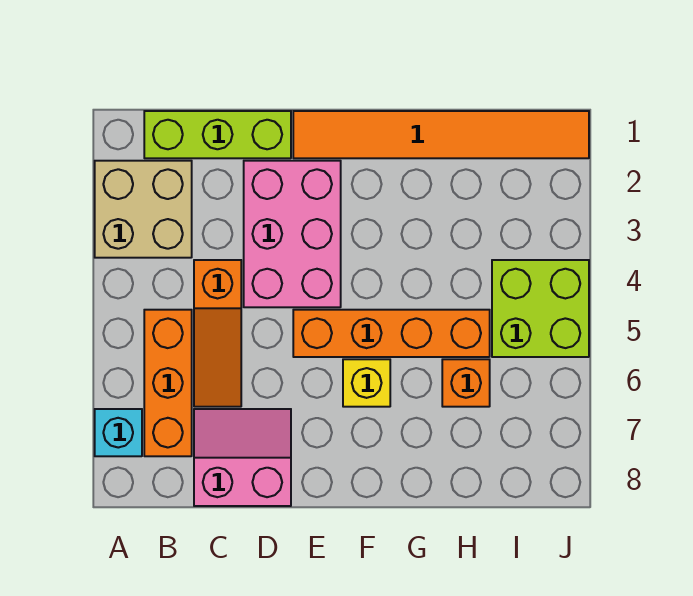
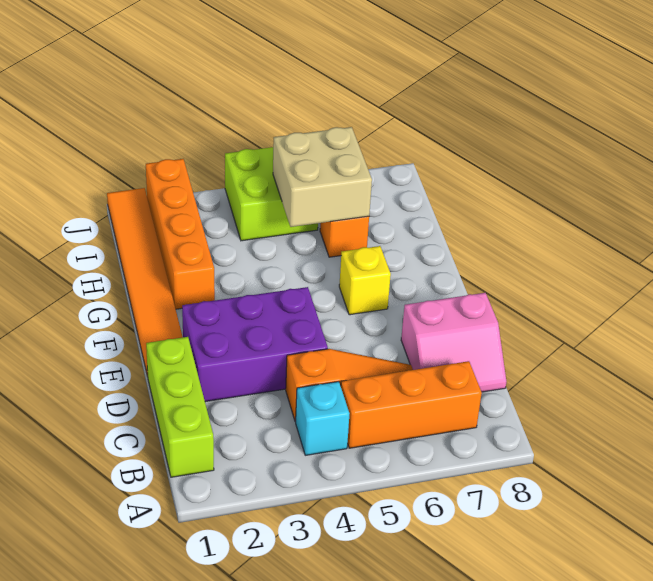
tan brick A2:B3 level 1 -> tan brick H5:I6 level 2
cyan brick A7 level 1 -> cyan brick B4 level 1
pink slope C7:D8 level 1 top 8 -> pink slope C7:D8 level 1 top D
pink brick D2:E4 level 1 -> purple brick D2:E4 level 1
orange brick E5:H5 level 1 -> orange brick G2:J2 level 1

